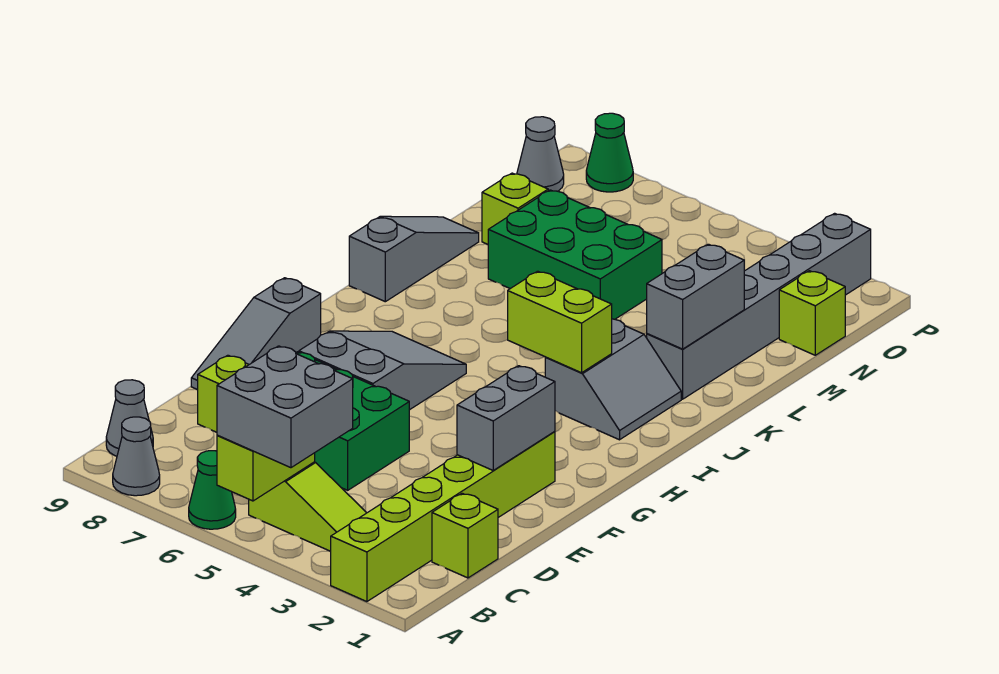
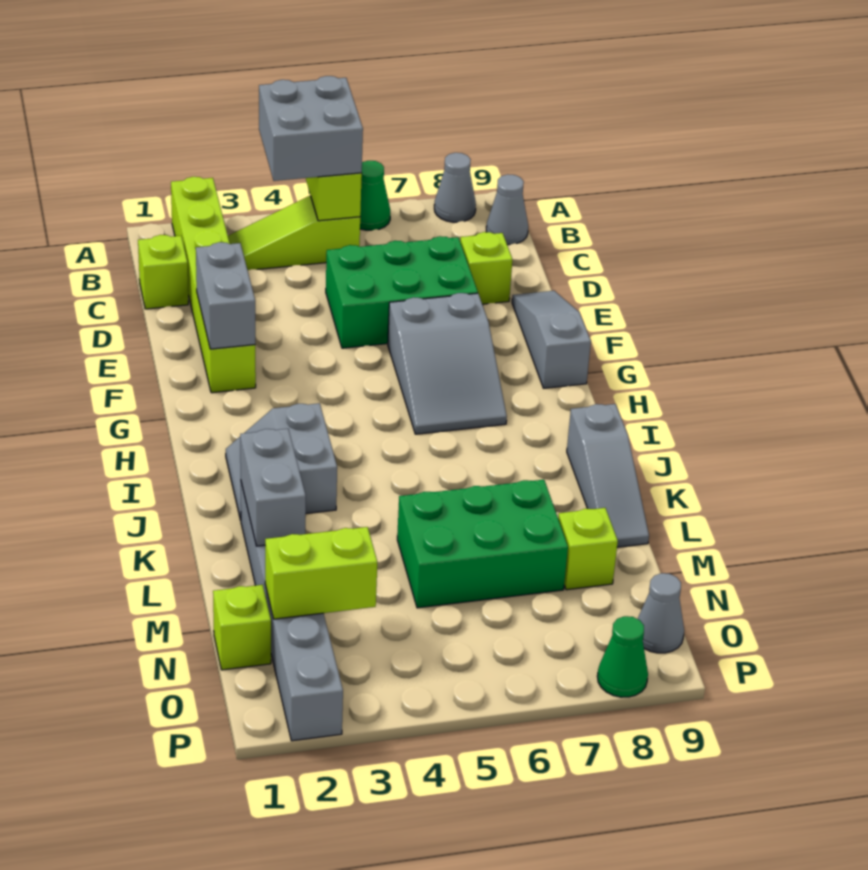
lime brick I3:I4 level 2 -> lime brick N2:N3 level 2

